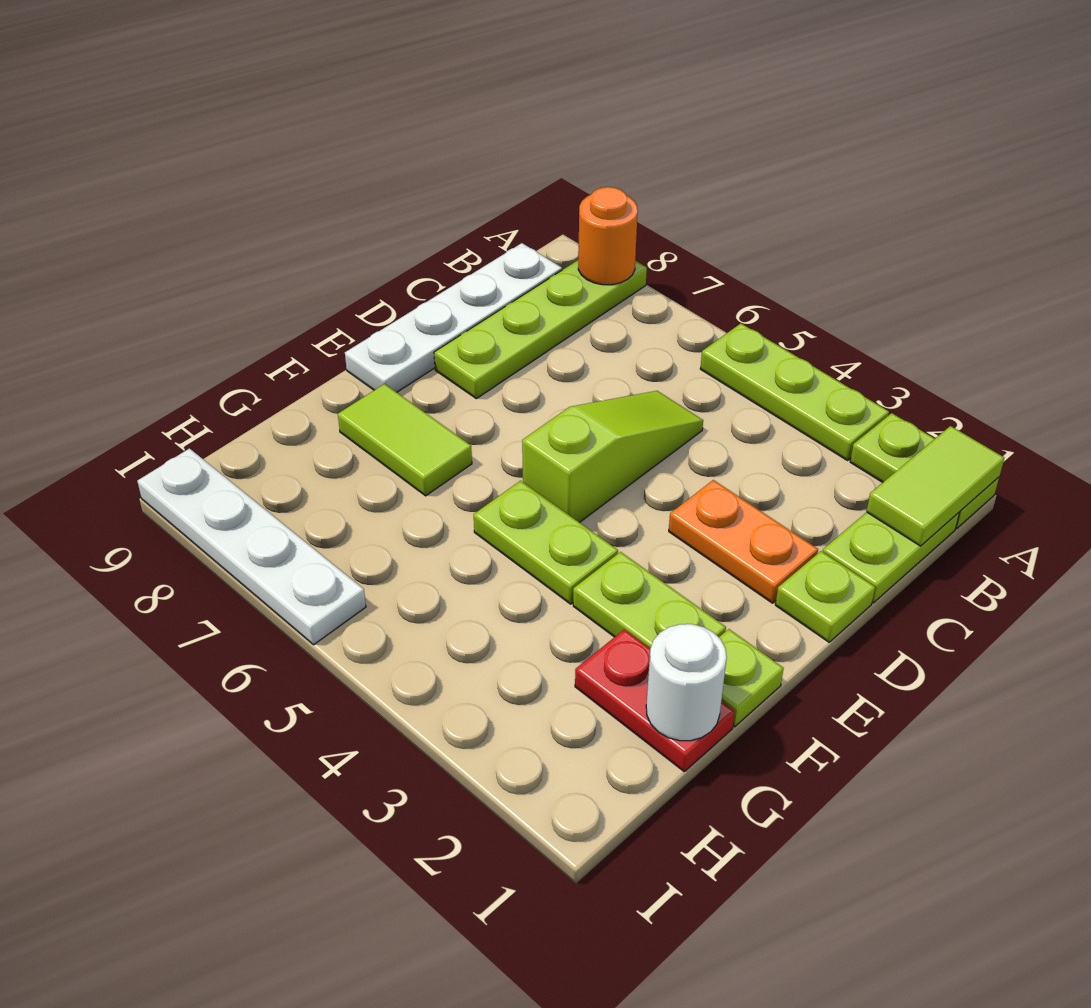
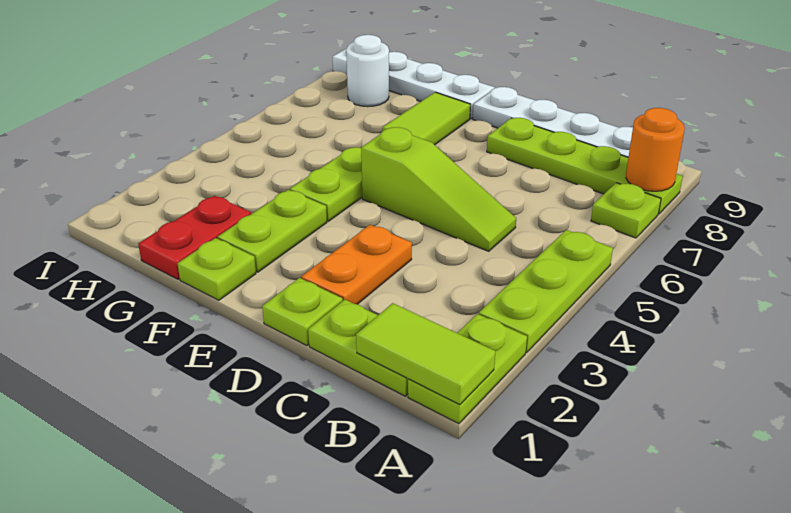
none -> lime plate A7 level 1
white round brick G1 level 2 -> white round brick H8 level 1
white plate I6:I9 level 1 -> white plate F9:I9 level 1

